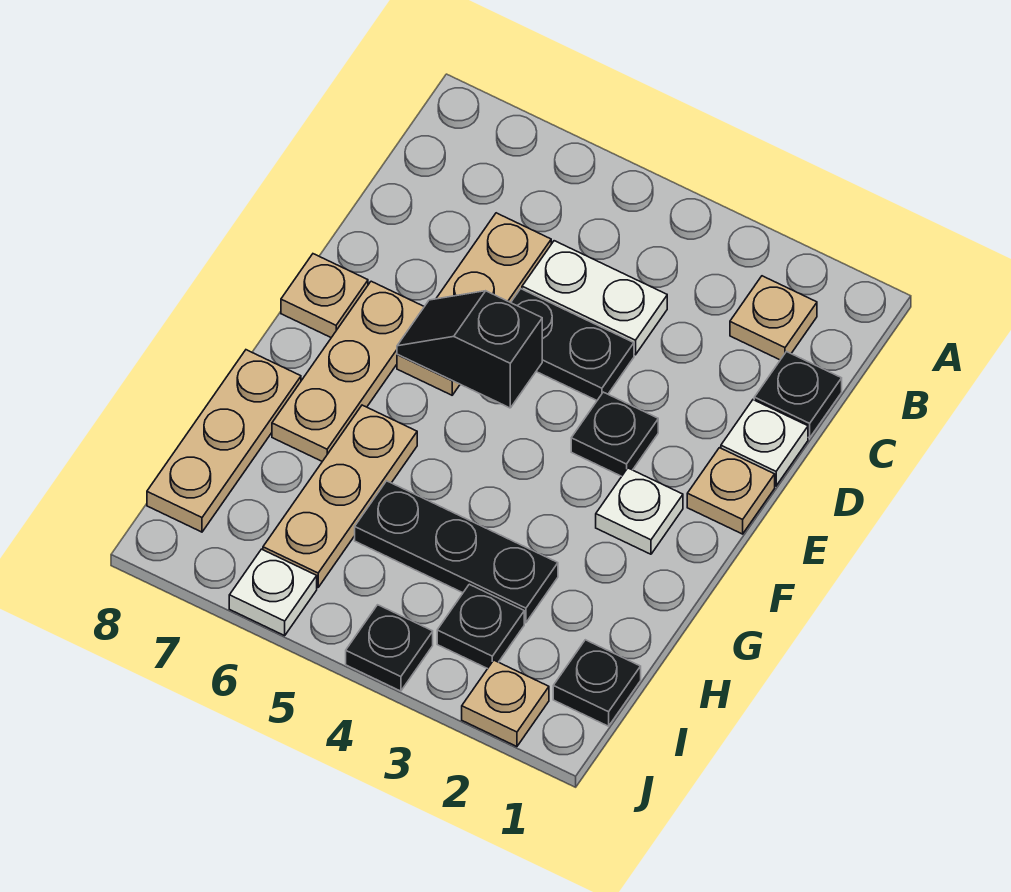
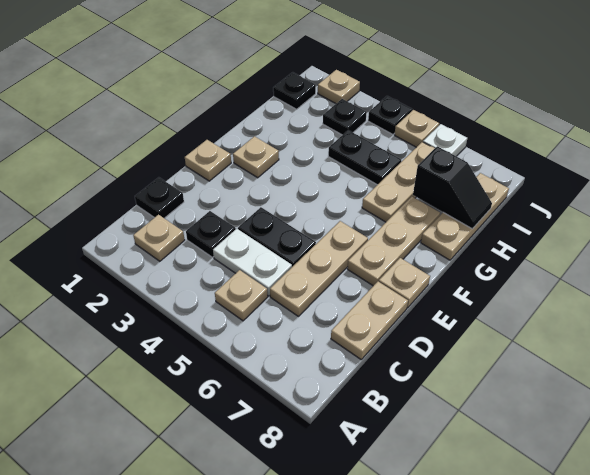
none -> tan plate B5 level 1
none -> tan plate C8:D8 level 1
white plate D1 level 1 -> none
black plate E3 level 1 -> black plate C3 level 1
black slope E5:E6 level 2 top 5 -> black slope H7:H8 level 2 top 7
white plate F2 level 1 -> tan plate F2 level 1
black plate H3:H5 level 1 -> black plate H4:H5 level 1
none -> tan plate J5 level 1

